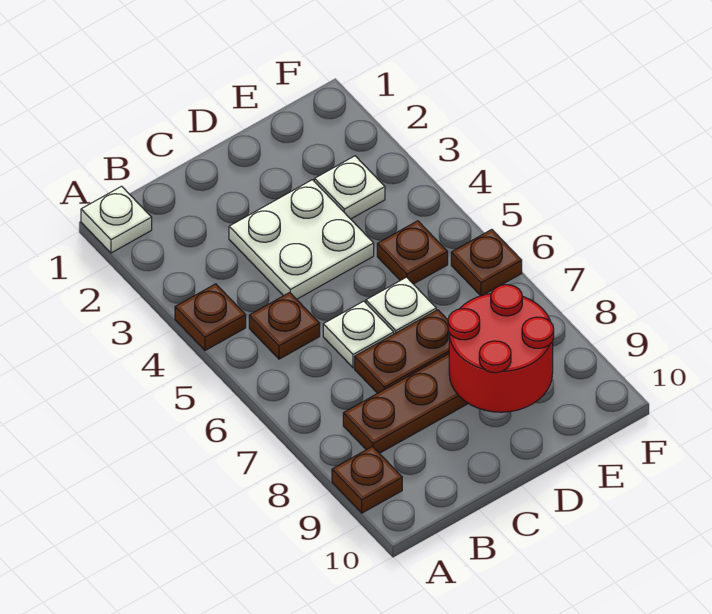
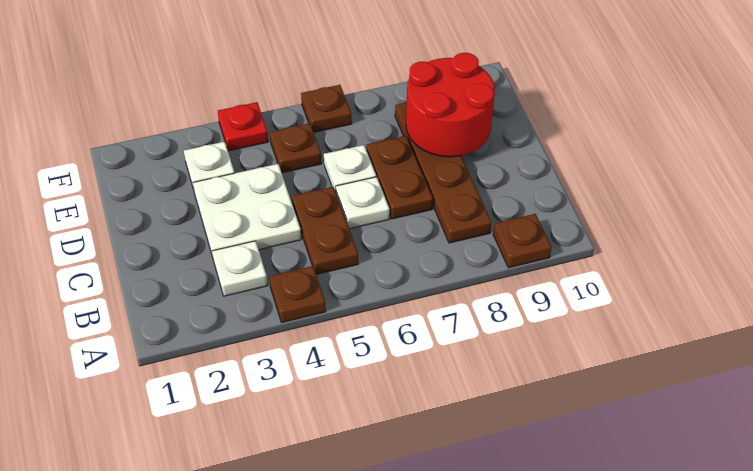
white plate A1 level 1 -> white plate B3 level 1
brown plate B5 level 1 -> brown plate B5:C5 level 1
none -> red plate F4 level 1

